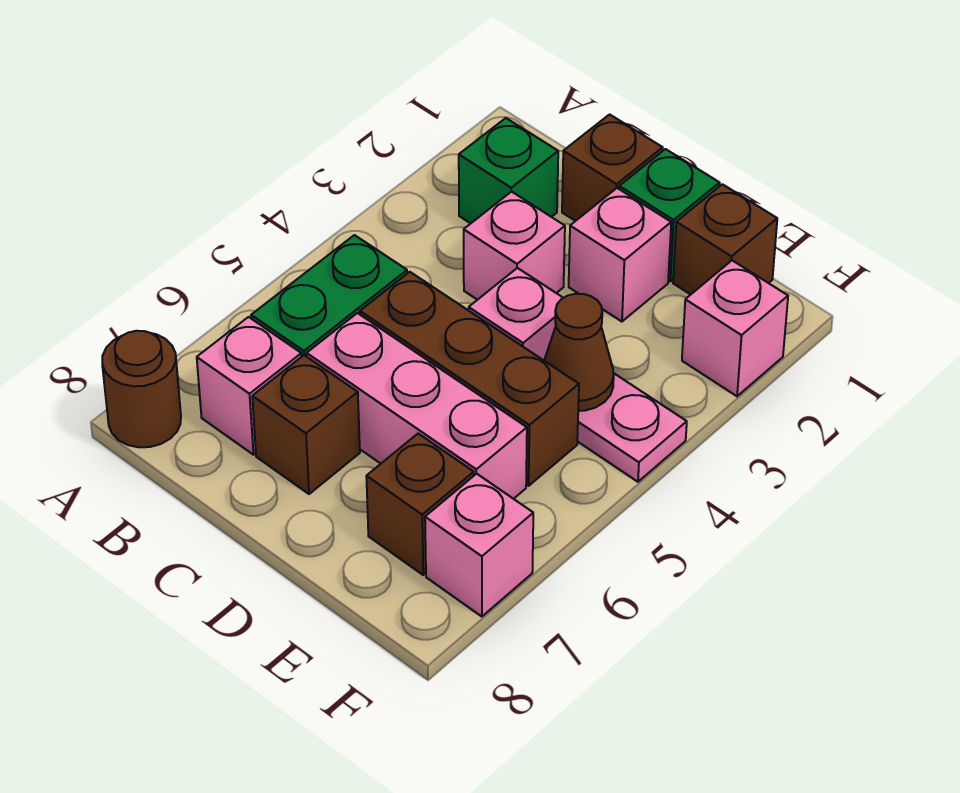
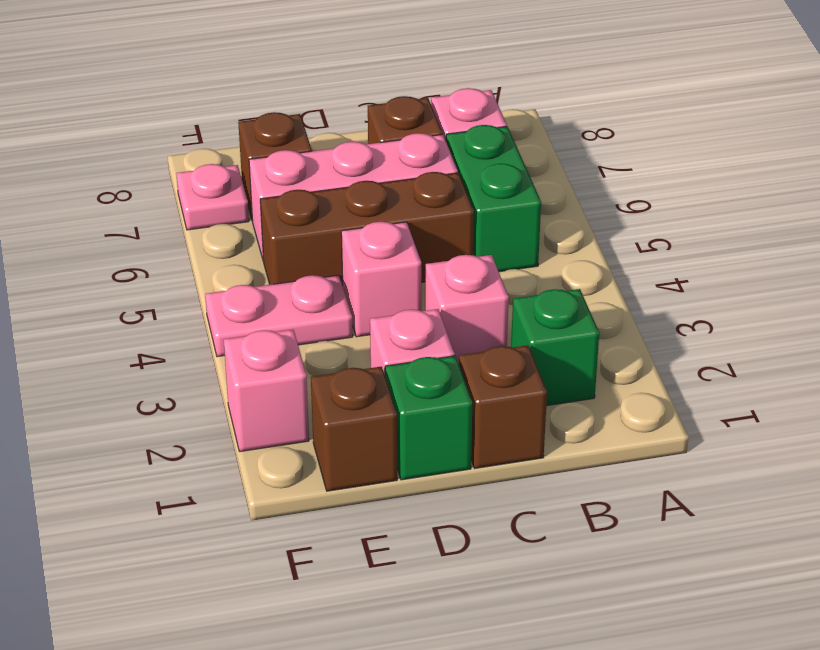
brown round brick A8 level 1 -> none
brown cone E4 level 2 -> none
pink brick F7 level 1 -> pink plate F7 level 1

